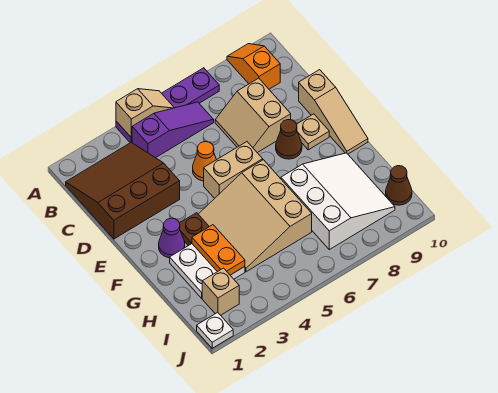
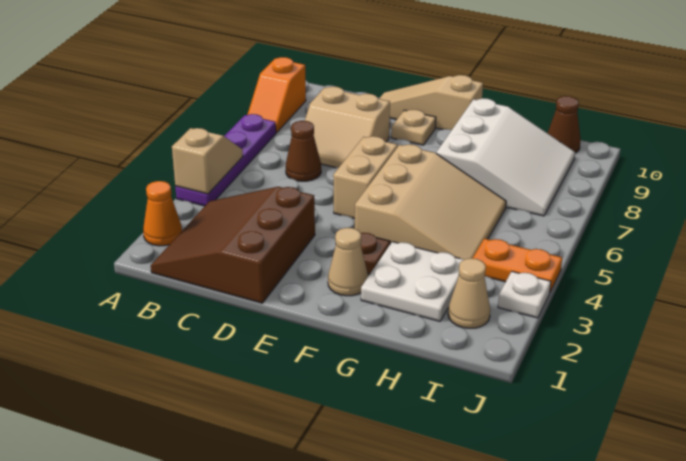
orange slope A9:B9 level 1 top B -> orange slope A8:A9 level 1 top 9
purple slope B4:B6 level 1 top 4 -> none
orange cone D5 level 1 -> orange cone A2 level 1
tan slope D10:F10 level 1 top D -> tan slope D10:F10 level 1 top F
brown cone E8 level 1 -> brown cone C6 level 1
purple cone F2 level 1 -> tan cone F2 level 1
tan slope F4:H6 level 1 top 6 -> tan slope F4:H6 level 1 top F
orange plate G3:H3 level 2 -> orange plate I4:J4 level 1
white slope G7:I9 level 1 top 7 -> white slope G7:I9 level 1 top G
tan brick I2 level 1 -> tan cone I2 level 1
white plate J1 level 1 -> white plate J3 level 1

